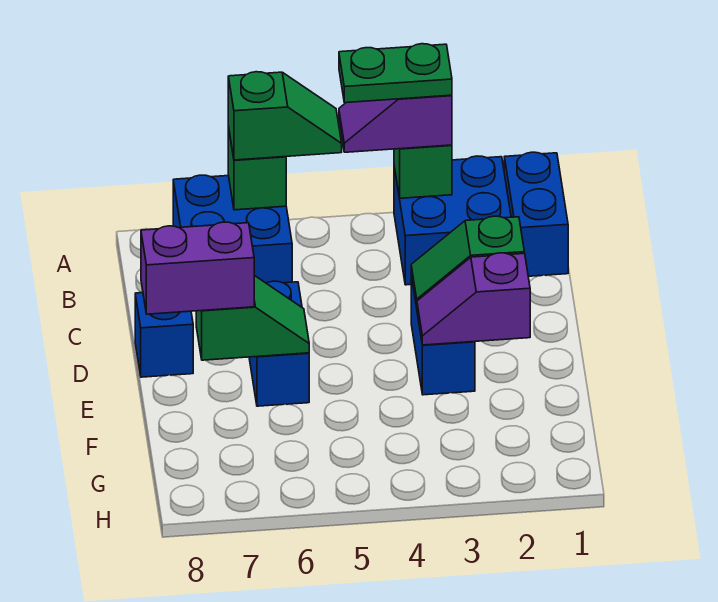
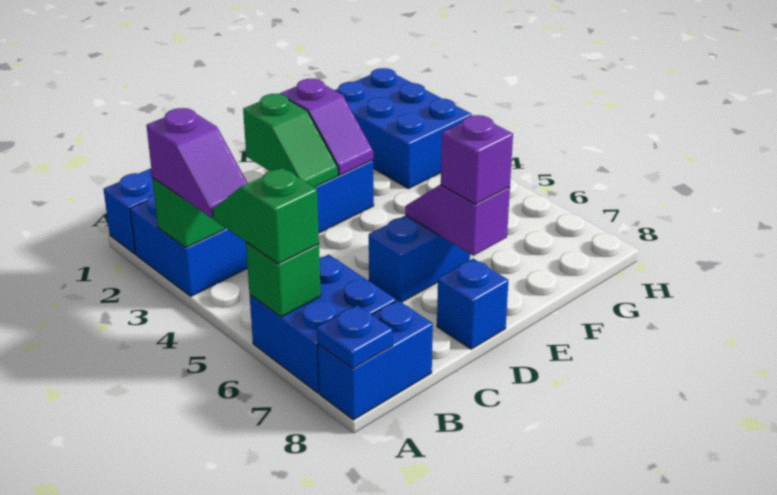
green plate A3:A4 level 4 -> none
none -> blue brick A8:B8 level 1
none -> blue plate A8 level 2
green slope E6:E7 level 2 top 7 -> purple slope E6:E7 level 2 top 7
purple brick E7:E8 level 3 -> purple brick E7 level 3
none -> blue brick G1:H3 level 1

